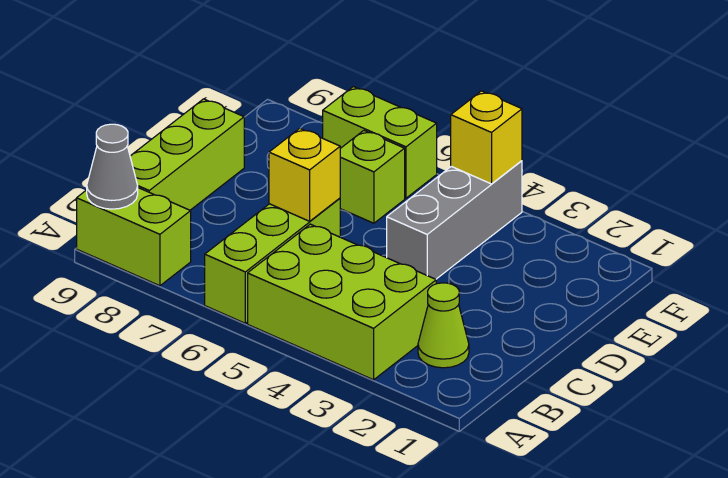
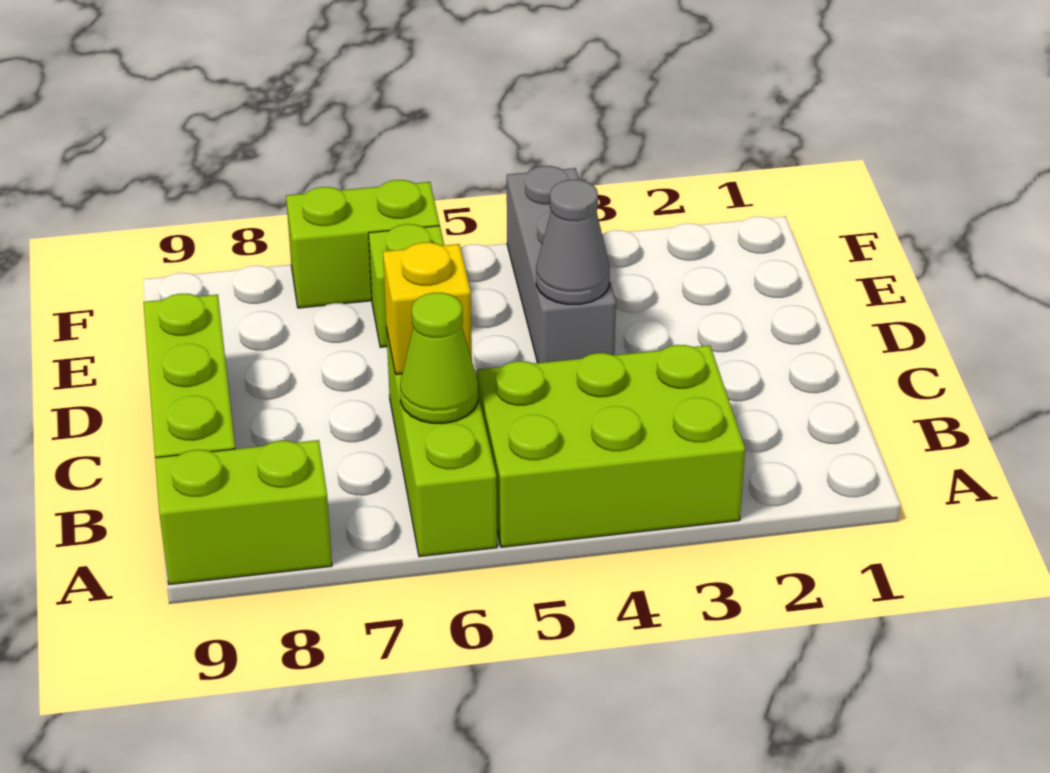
grey cone A9 level 2 -> grey cone D4 level 2
lime cone B2 level 1 -> lime cone B6 level 2
yellow brick F4 level 2 -> none

